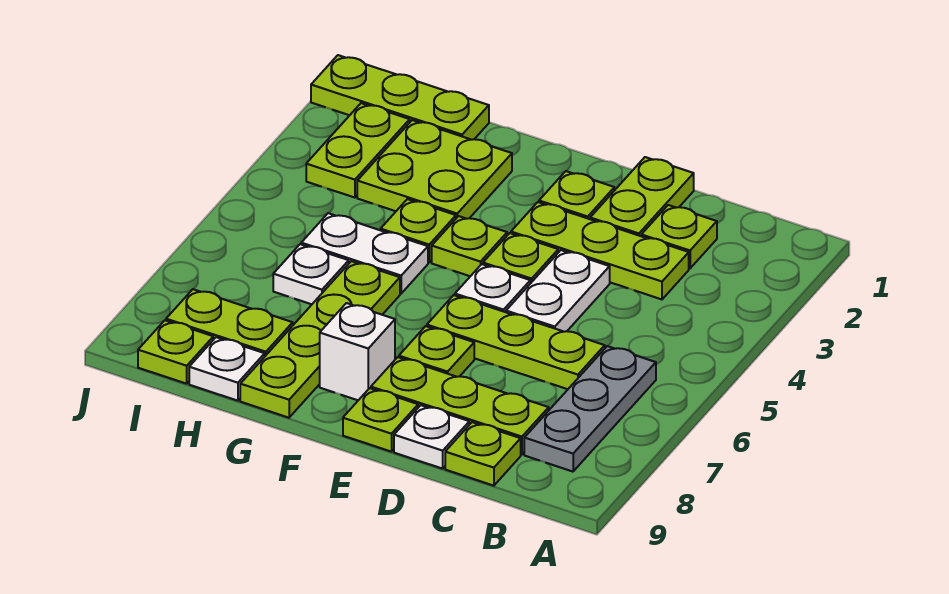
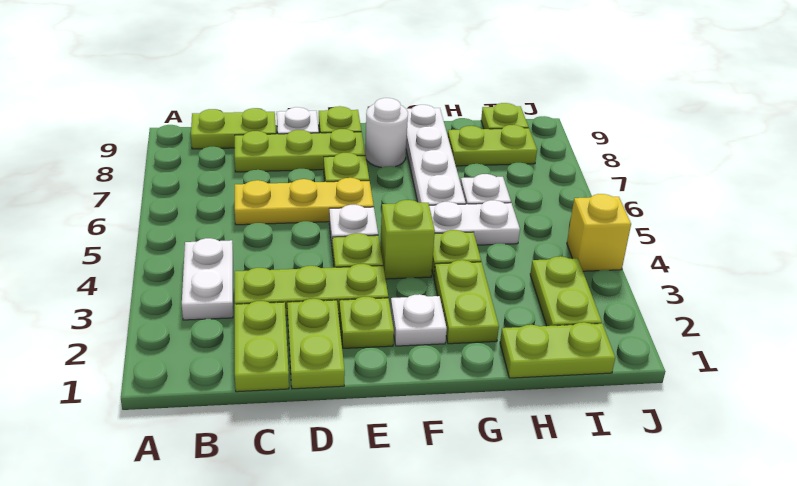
grey plate B6:B8 level 1 -> none
lime plate C2 level 1 -> lime plate C1:C2 level 1
lime plate C6:E6 level 1 -> yellow plate C6:E6 level 1
lime plate C9 level 1 -> lime plate B9:C9 level 1
white plate D4:D5 level 1 -> white plate B3:B4 level 1
lime plate F4 level 1 -> lime brick F4 level 1
white brick F8 level 1 -> white round brick F8 level 1
lime plate G2:H3 level 1 -> lime plate G2:G3 level 1
lime plate G6:G9 level 1 -> white plate G6:G9 level 1
lime plate H1:J1 level 1 -> lime plate H1:I1 level 1
white plate H9 level 1 -> white plate F2 level 1
none -> yellow brick J4 level 1

